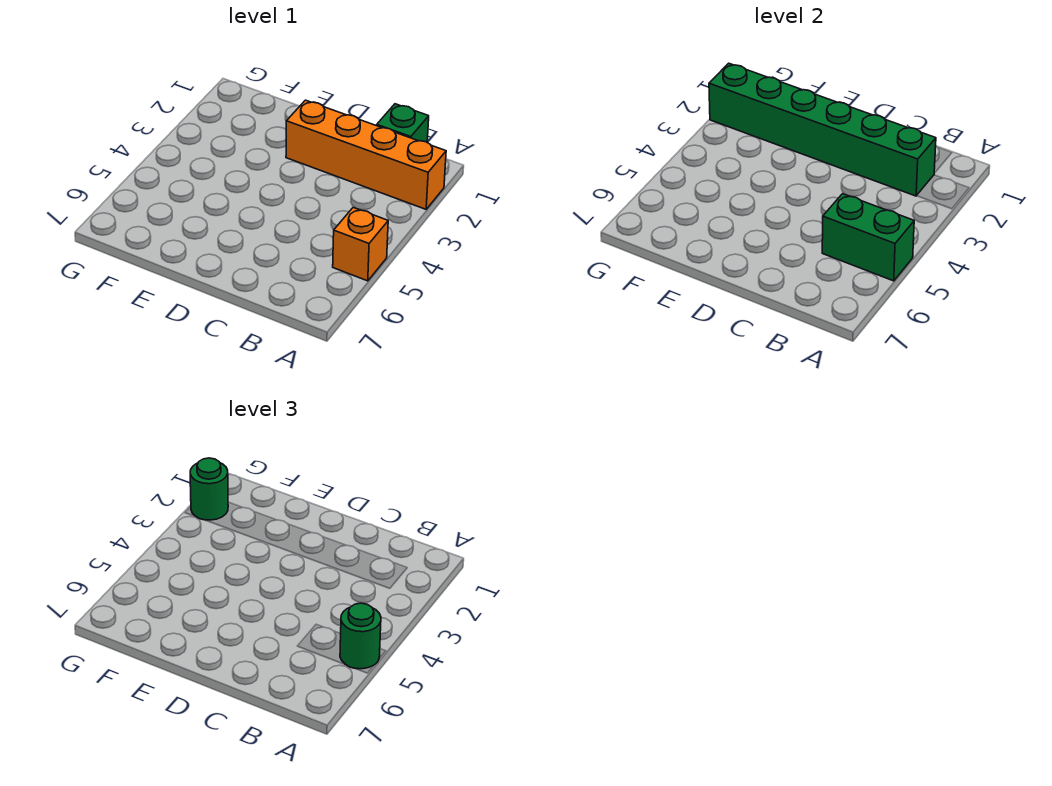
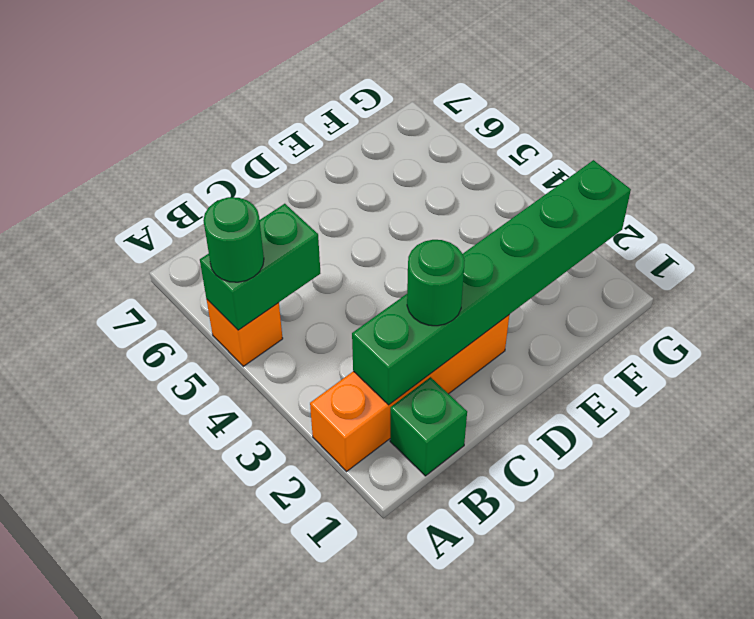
green round brick G2 level 3 -> green round brick C2 level 3

